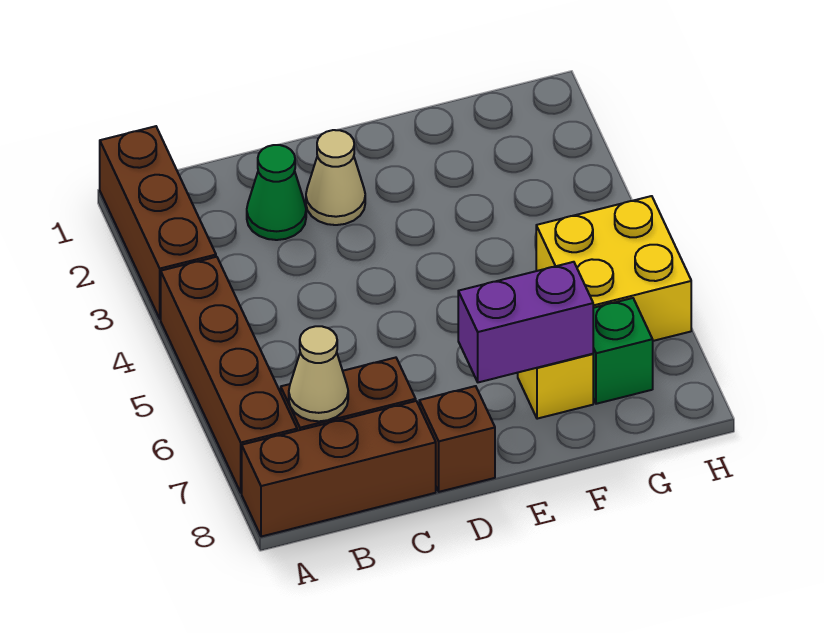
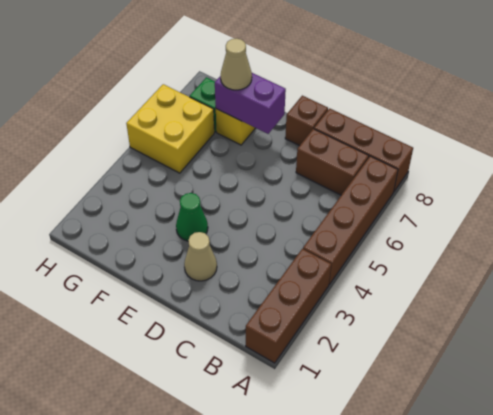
tan cone B7 level 2 -> tan cone F7 level 3
green cone C2 level 1 -> green cone E3 level 1

